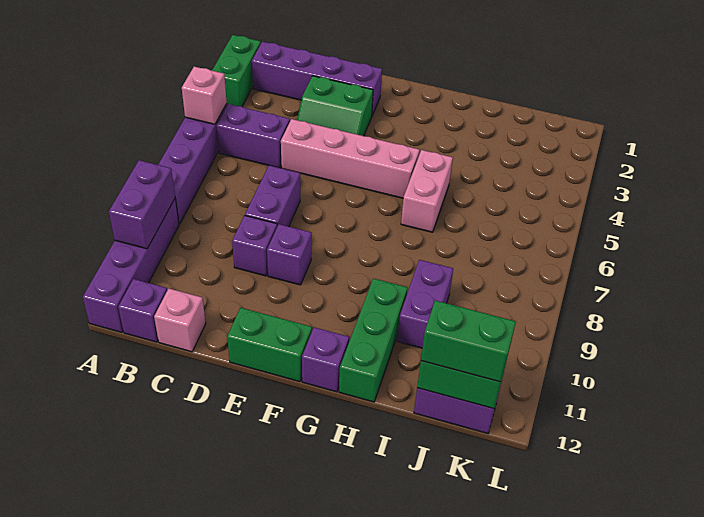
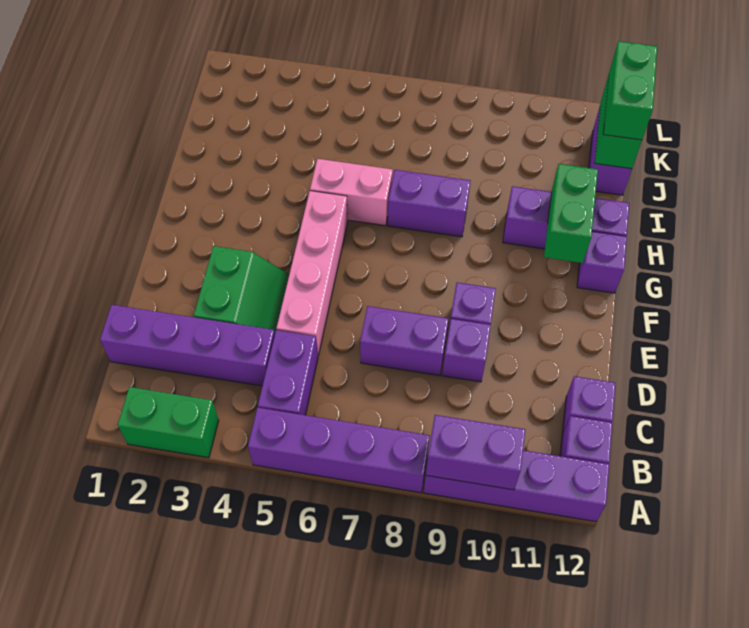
pink brick A5 level 2 -> none
purple brick B2:E2 level 1 -> purple brick C1:C4 level 1
pink brick C12 level 1 -> purple brick C12 level 1
green brick E12:F12 level 1 -> green brick G11:H11 level 2
green brick H10:H12 level 1 -> purple brick H10:H12 level 1
purple brick I9:I10 level 1 -> purple brick H7:H8 level 1

